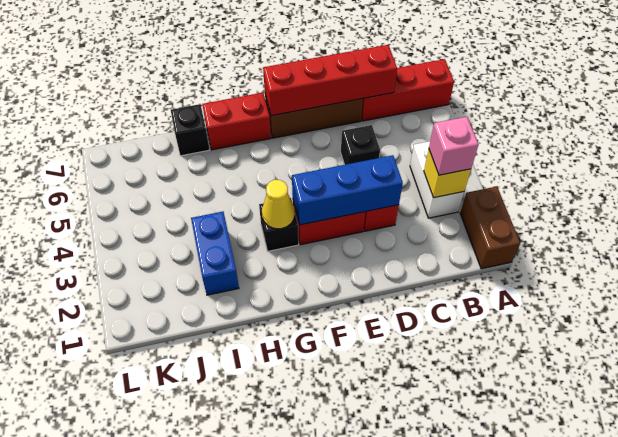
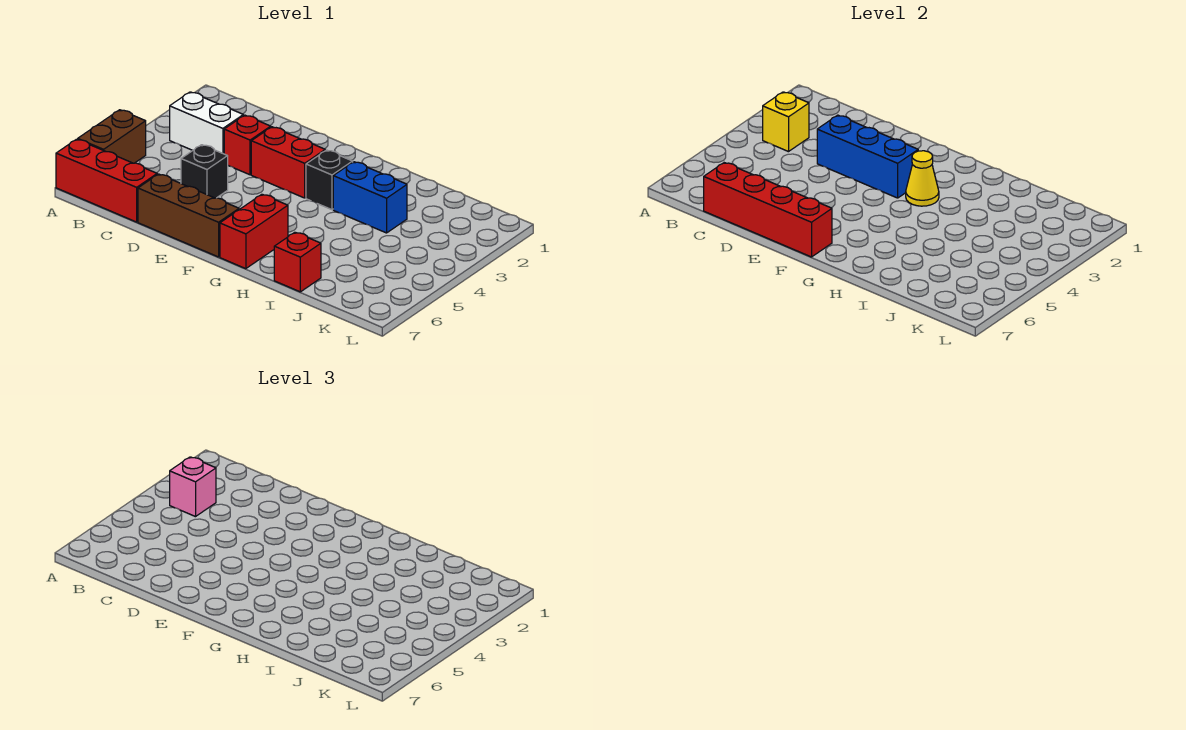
brown brick A1:A2 level 1 -> brown brick A5:A6 level 1
white brick B3:B4 level 1 -> white brick B3:C3 level 1
red brick G7:H7 level 1 -> red brick G6:G7 level 1
blue brick I2:I3 level 1 -> blue brick H3:I3 level 1
black brick I7 level 1 -> red brick I7 level 1

